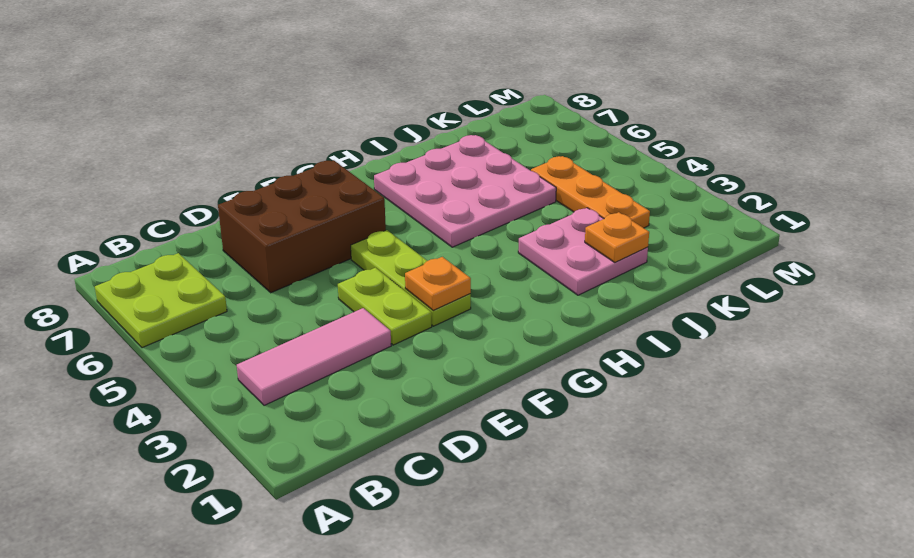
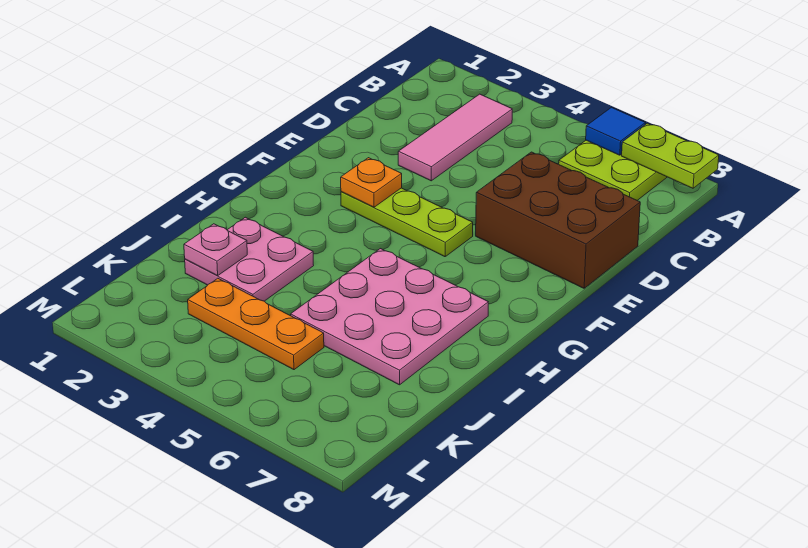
none -> blue tile A6 level 2
brown brick D6:F7 level 1 -> brown brick D6:E8 level 1
lime plate E3:E4 level 1 -> lime plate A7:A8 level 2
orange plate J2 level 2 -> pink plate J2 level 2

